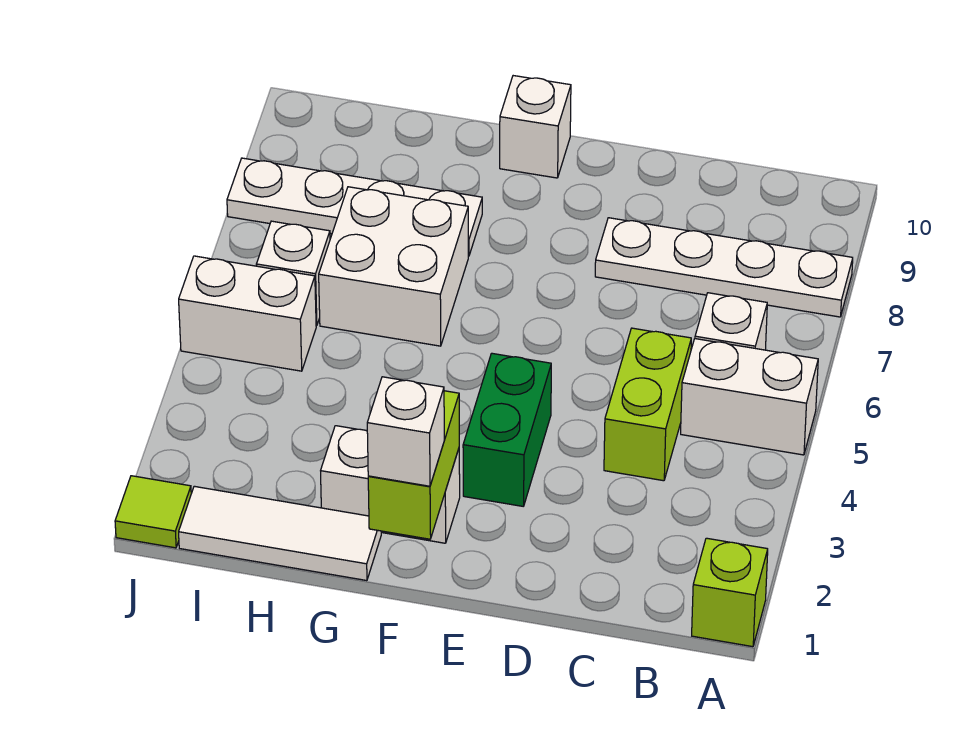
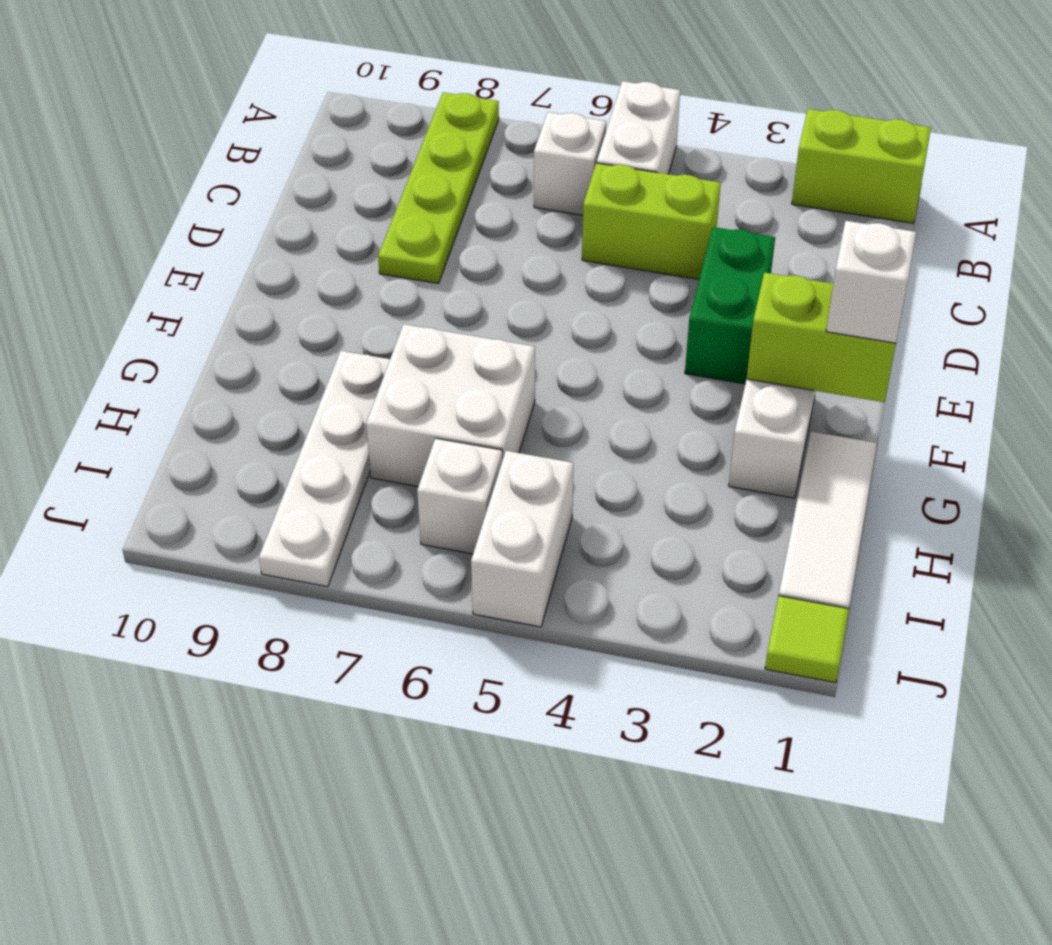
lime brick A1 level 1 -> lime brick A1:A2 level 1
white plate A8:D8 level 1 -> lime plate A8:D8 level 1
green brick E3:E4 level 1 -> green brick D3:E3 level 1
white brick F10 level 1 -> none

